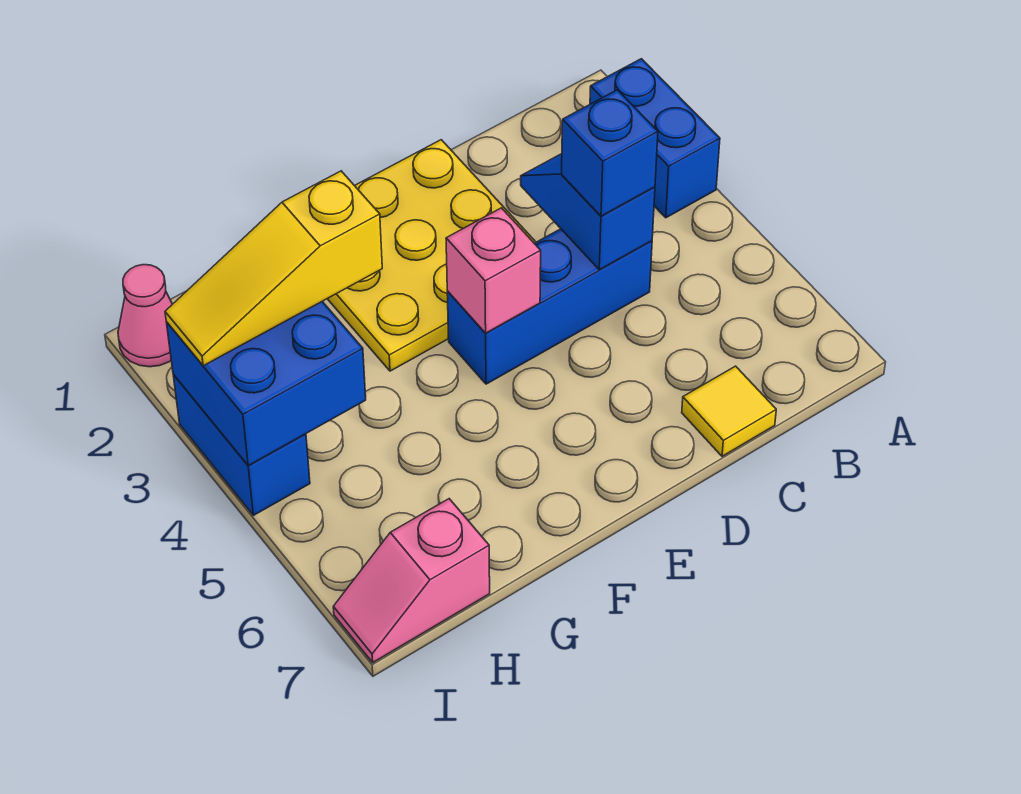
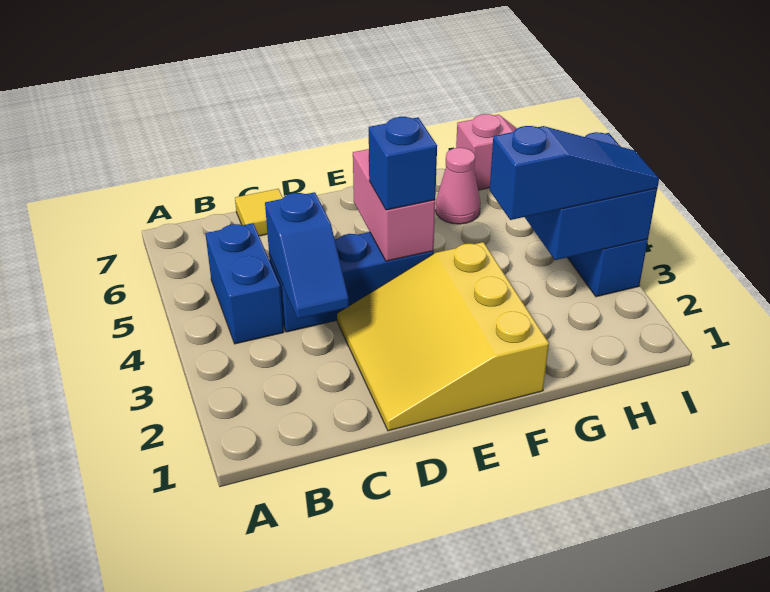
blue brick A2:A3 level 1 -> blue brick B4:B5 level 1
blue brick C4 level 3 -> blue brick E4 level 3
yellow plate D1:F3 level 1 -> yellow slope D1:F3 level 1 top F
pink brick E4 level 2 -> pink brick E4:E5 level 2
yellow slope G3:I3 level 3 top G -> blue slope G3:I3 level 3 top G
pink cone I1 level 1 -> pink cone G6 level 1

